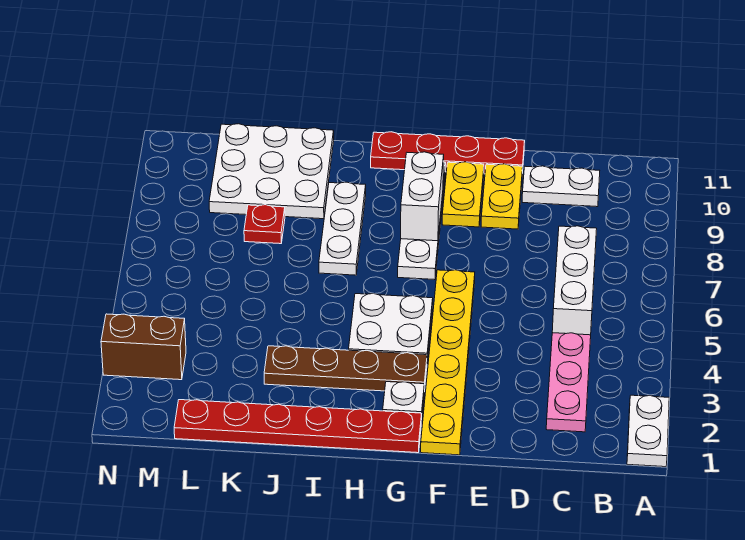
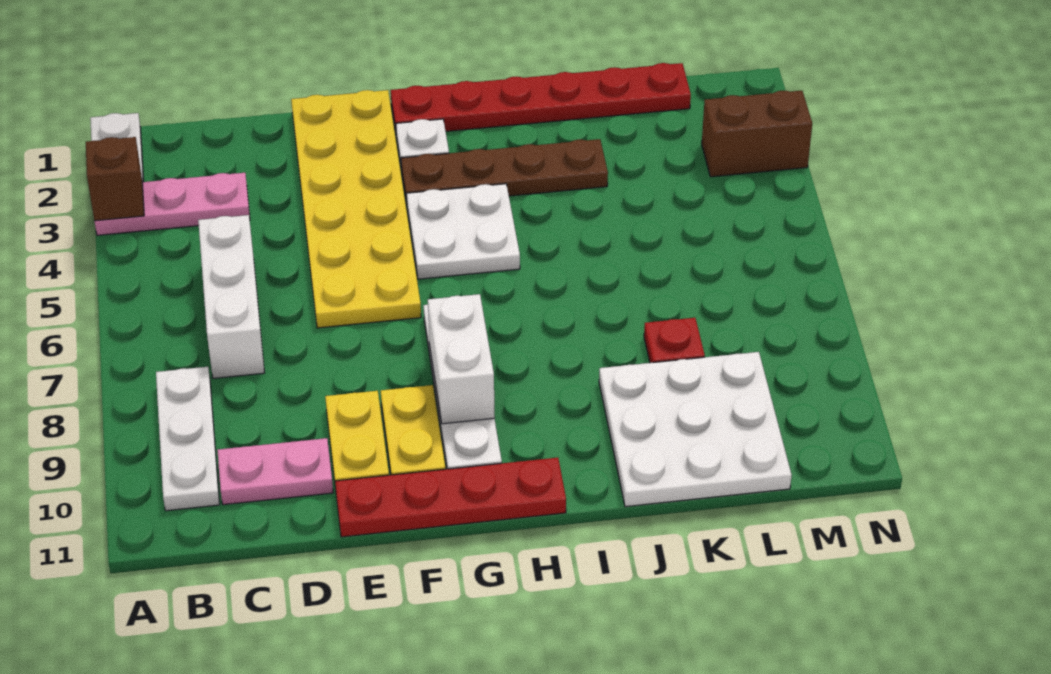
none -> brown brick A3 level 2
pink plate C2:C4 level 1 -> pink plate A3:C3 level 1
white plate C10:D10 level 1 -> pink plate C10:D10 level 1
yellow plate F1:F6 level 1 -> yellow plate E1:F6 level 1
white plate I7:I9 level 1 -> white plate B8:B10 level 1

